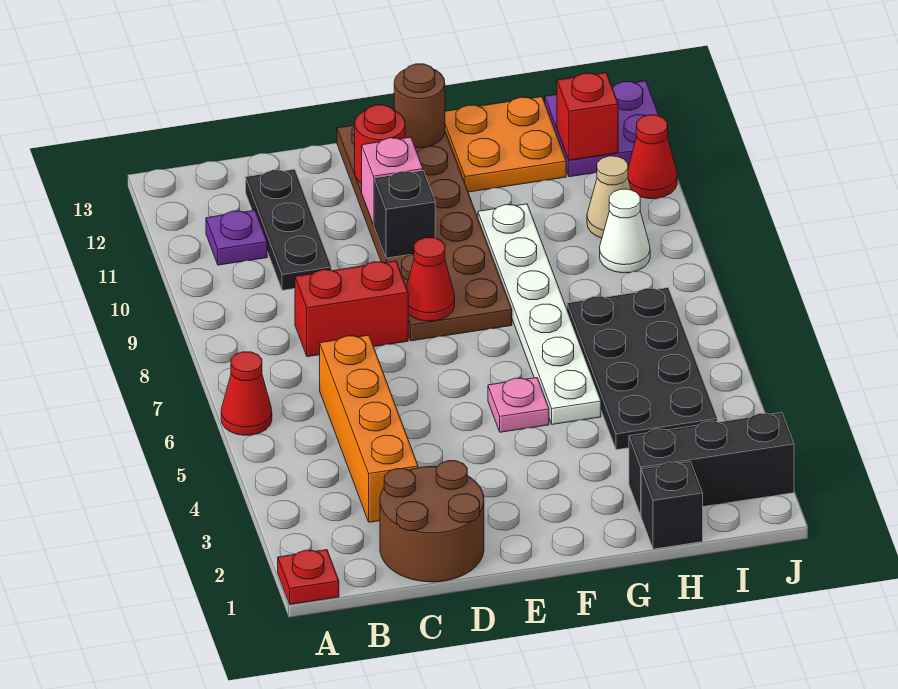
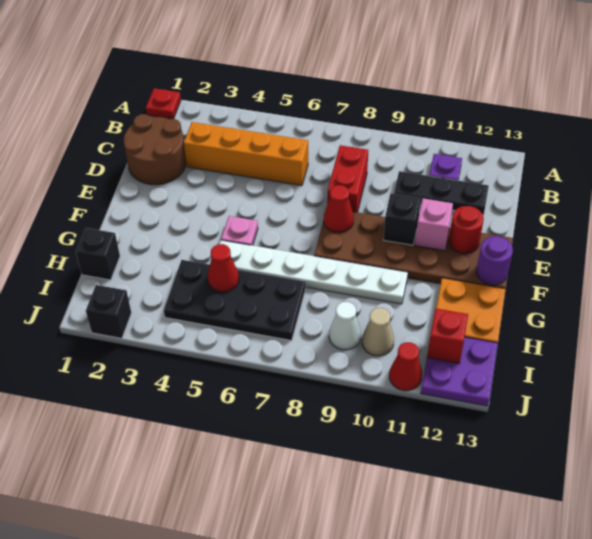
red cone A6 level 1 -> red cone H5 level 2
brown round brick F13 level 2 -> purple round brick F13 level 2
black brick H2:J2 level 1 -> black brick J2 level 1

